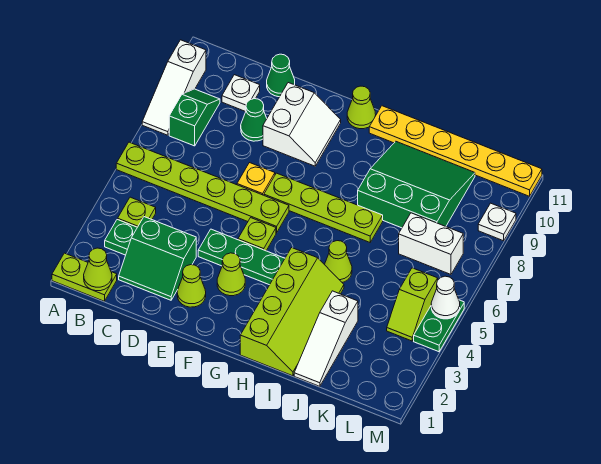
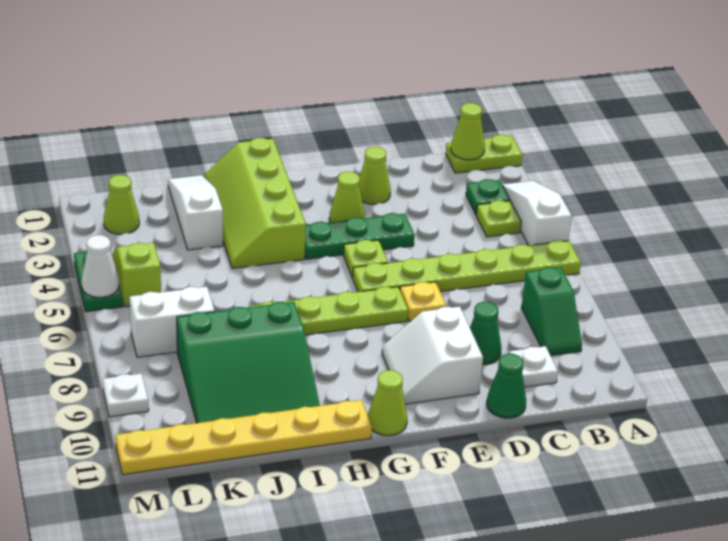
white slope A8:A10 level 1 top 10 -> white slope A3:A5 level 1 top 5
green slope C2:D3 level 1 top 3 -> none
lime cone I5 level 1 -> lime cone L2 level 1

